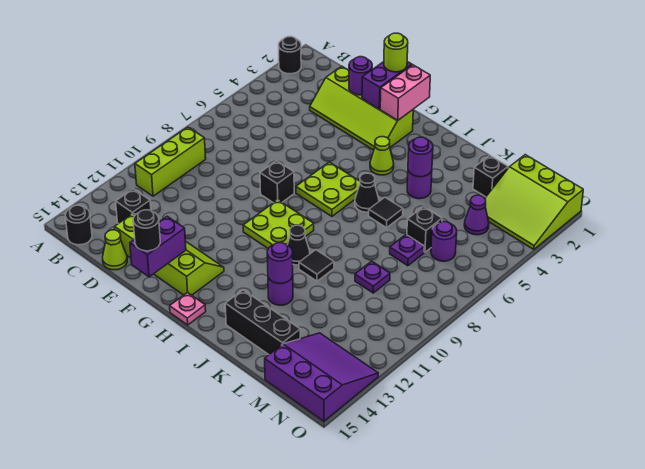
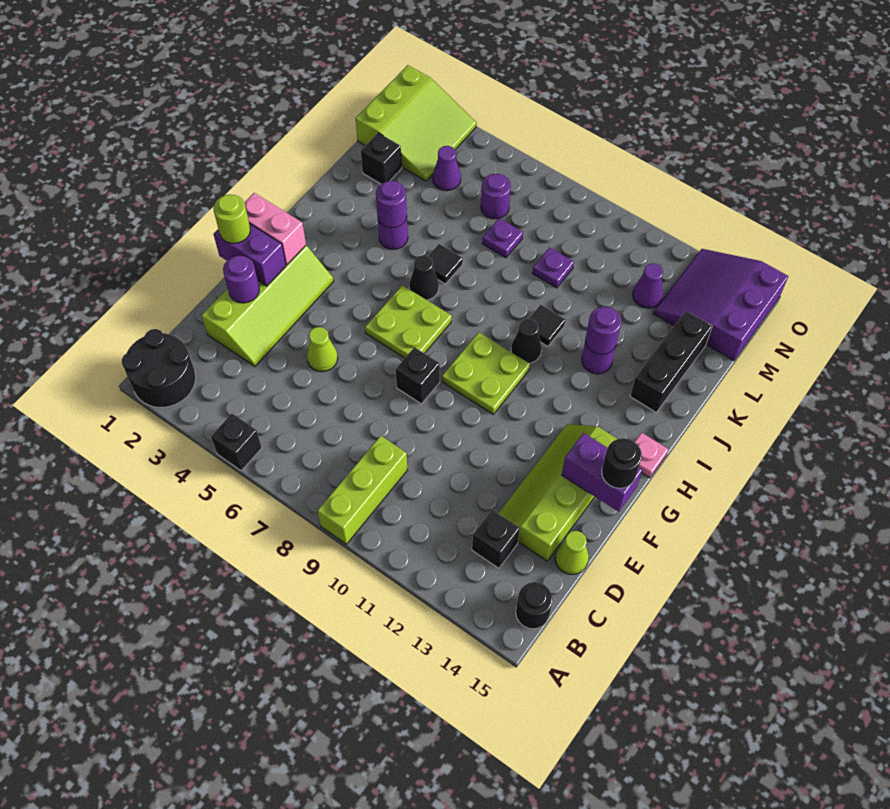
black round brick A2 level 1 -> black round brick A1:B2 level 1
lime brick B9:B11 level 1 -> lime brick A9:C9 level 1
lime cone H4 level 1 -> lime cone E5 level 1
black brick L6 level 1 -> black brick A5 level 1
none -> purple cone M12 level 1

